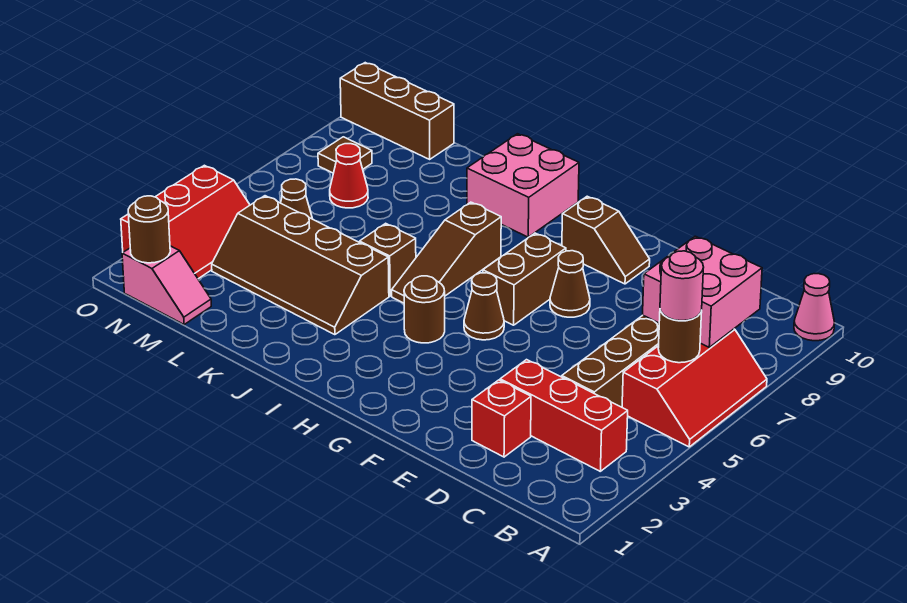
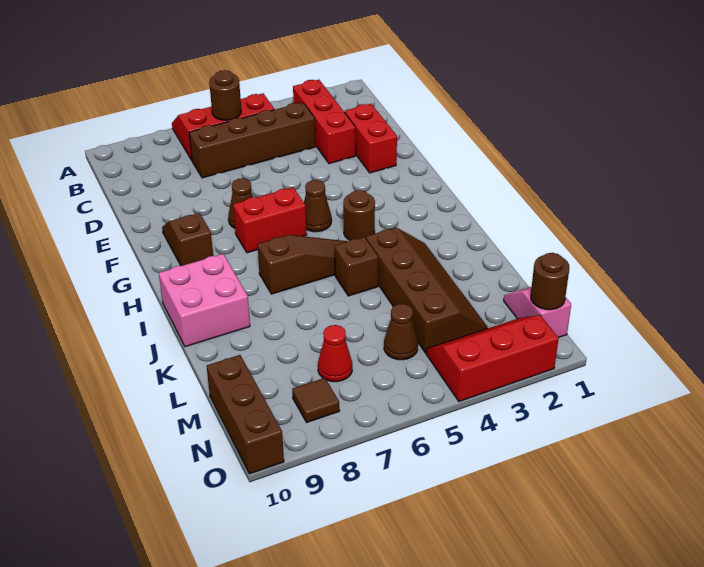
pink cone A10 level 1 -> none
pink round brick B6 level 3 -> none
pink brick B7:C8 level 2 -> none
red brick D2 level 1 -> red brick D2:E2 level 1
brown brick G6:G7 level 1 -> red brick G6:G7 level 1

